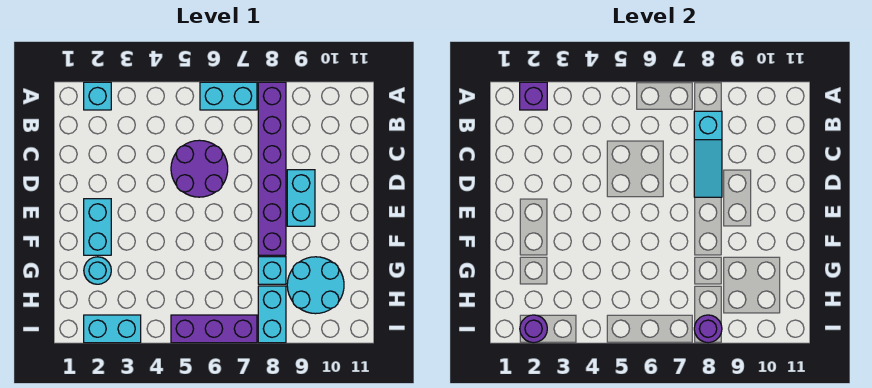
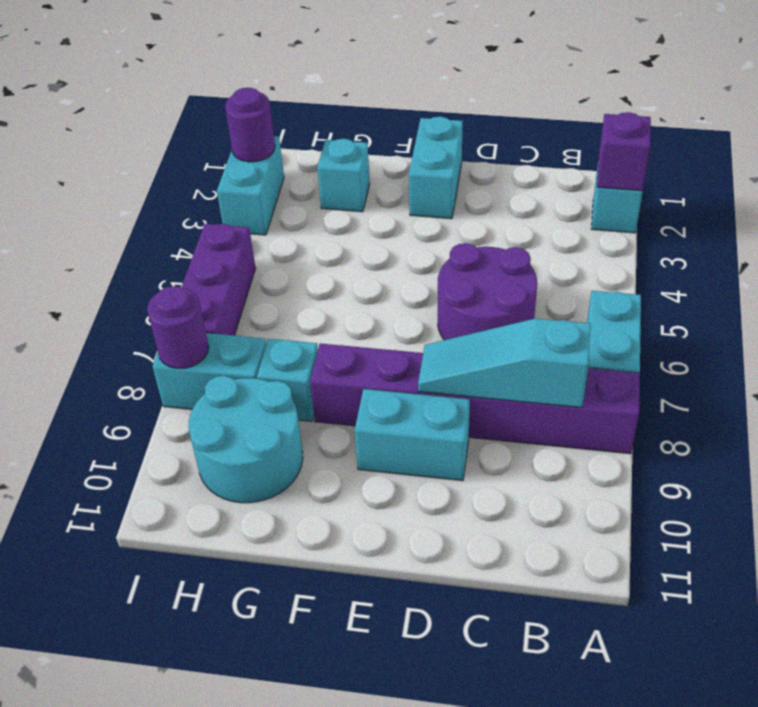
cyan brick E2:F2 level 1 -> cyan brick E1:E2 level 1
cyan round brick G2 level 1 -> cyan brick G2 level 1

